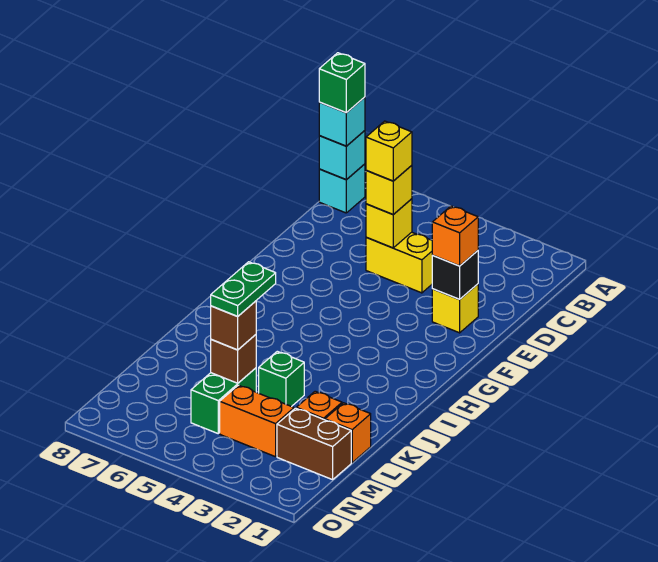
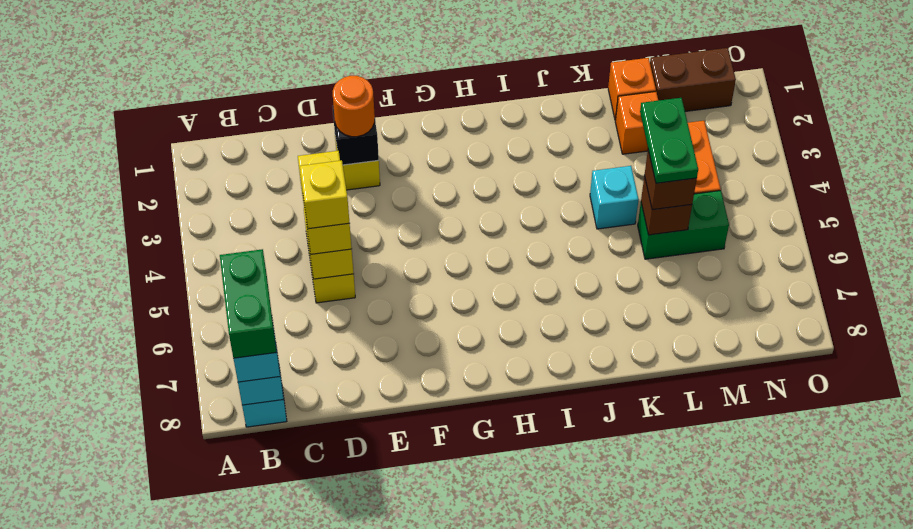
green brick B8 level 4 -> green brick B7:B8 level 4
yellow brick D5 level 3 -> yellow brick D4:D5 level 3
orange brick E2 level 3 -> orange round brick E2 level 3
green brick K4 level 1 -> cyan brick K4 level 1
green plate K5:L5 level 4 -> green plate L4:L5 level 4
brown brick M1:M2 level 1 -> brown brick M1:N1 level 1

